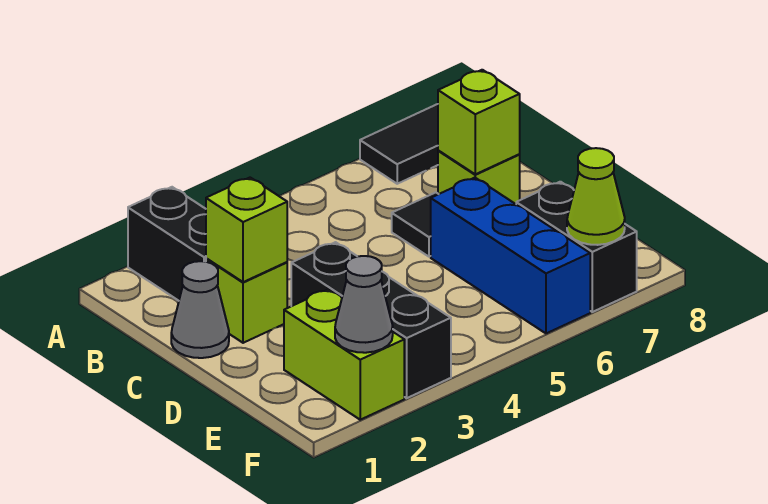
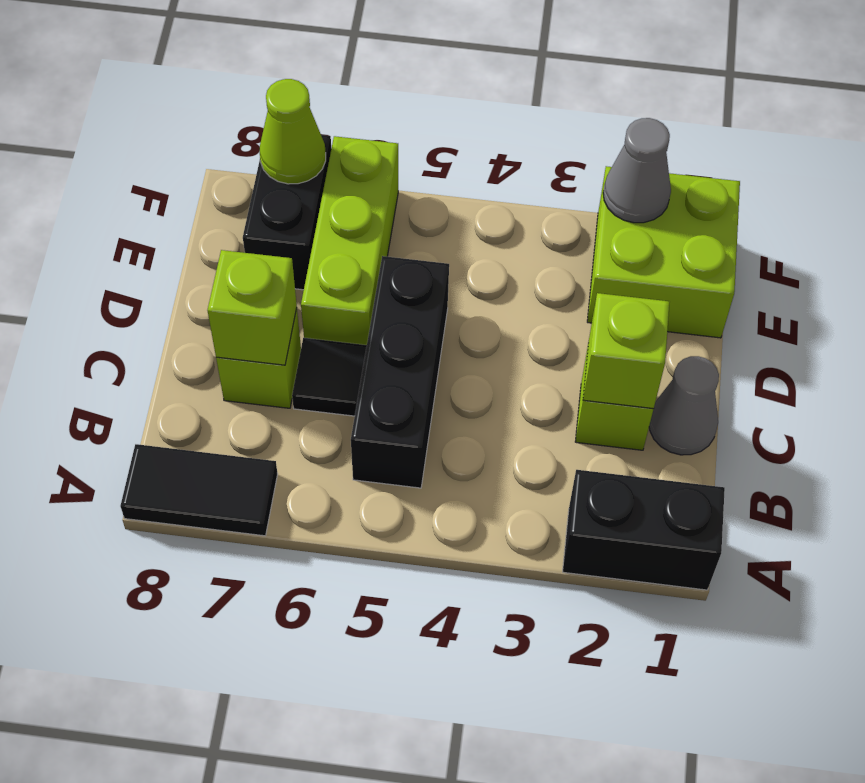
black brick A2:B2 level 1 -> black brick A1:A2 level 1
black brick D3:F3 level 1 -> black brick B5:D5 level 1
blue brick D6:F6 level 1 -> lime brick D6:F6 level 1
lime brick E2:F2 level 1 -> lime brick E1:F2 level 1

